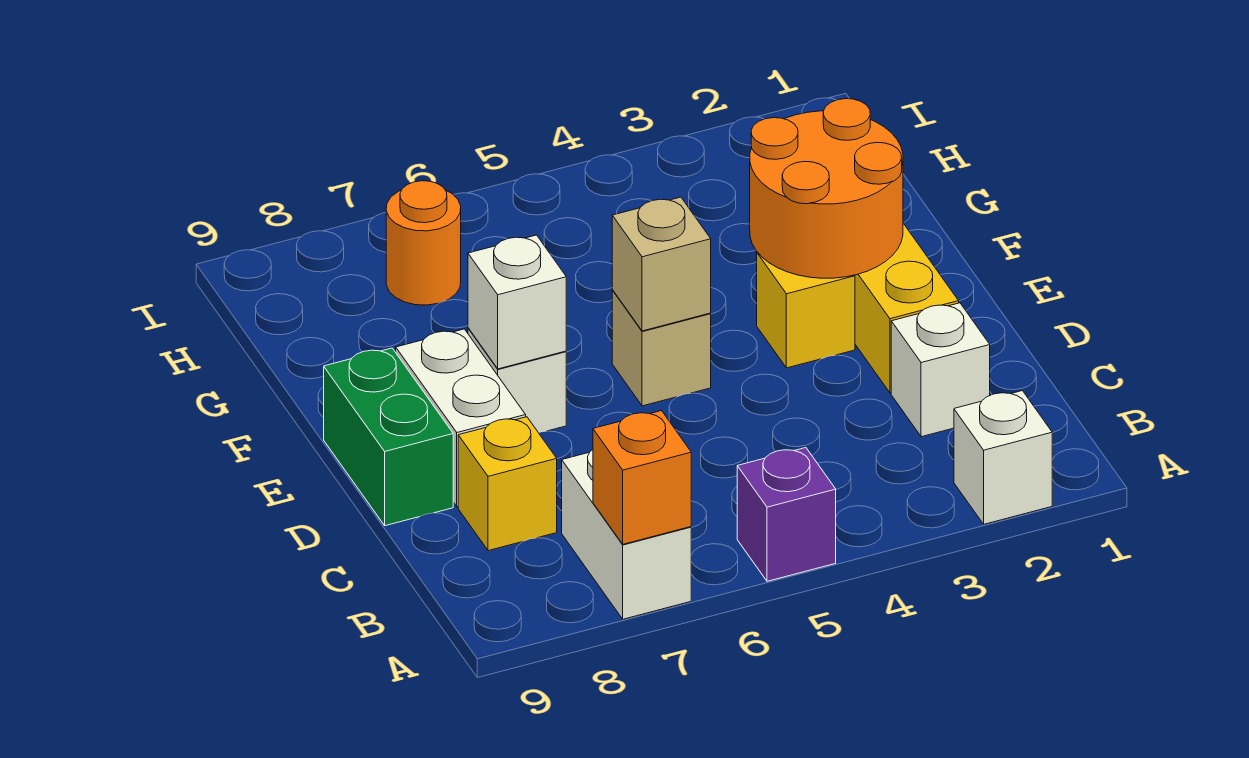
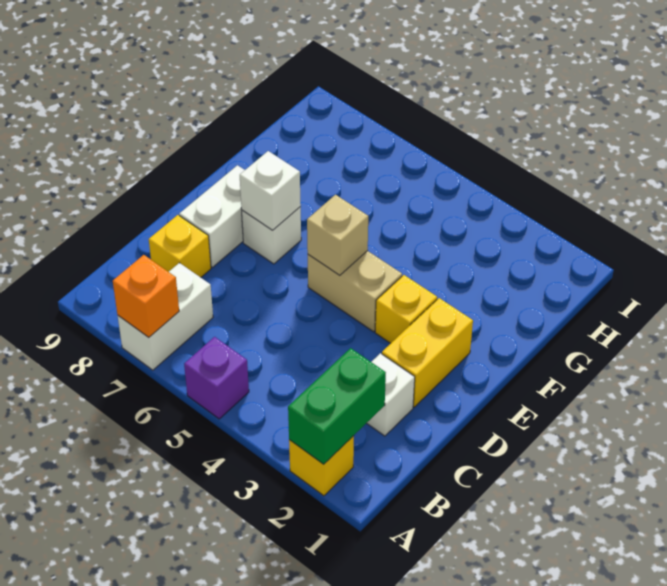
white brick A2 level 1 -> yellow brick A2 level 1
green brick D9:E9 level 1 -> green brick A2:B2 level 2
orange round brick E2:F3 level 2 -> none
tan brick E5 level 1 -> tan brick E4:E5 level 1
orange round brick H7 level 1 -> none

